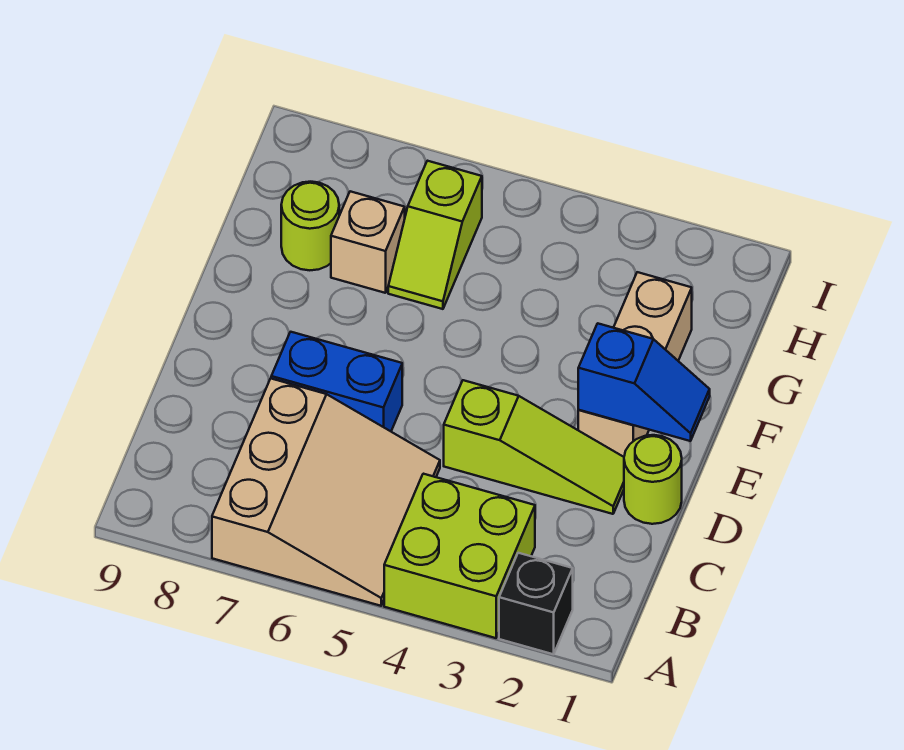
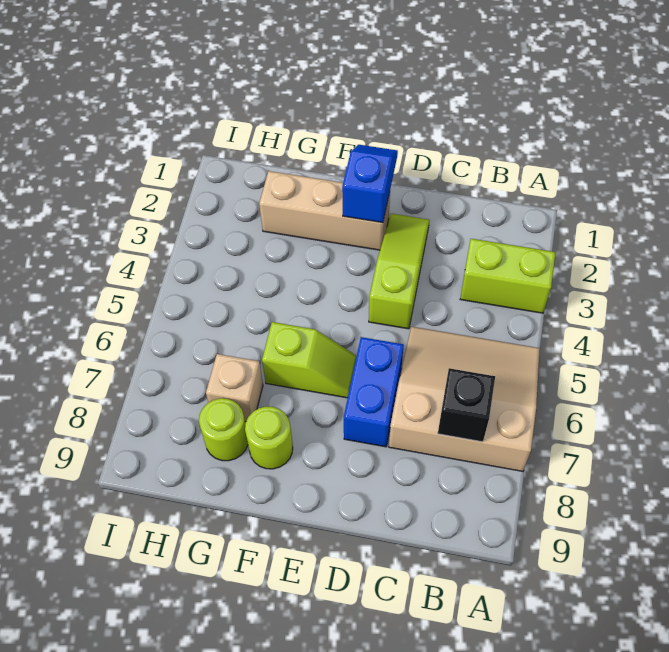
black brick A2 level 1 -> black brick B7 level 2
lime brick A3:B4 level 1 -> lime brick A3:B3 level 1
lime round brick D1 level 1 -> lime round brick F8 level 1
lime slope G6:H6 level 1 top H -> lime slope E6:F6 level 1 top F

